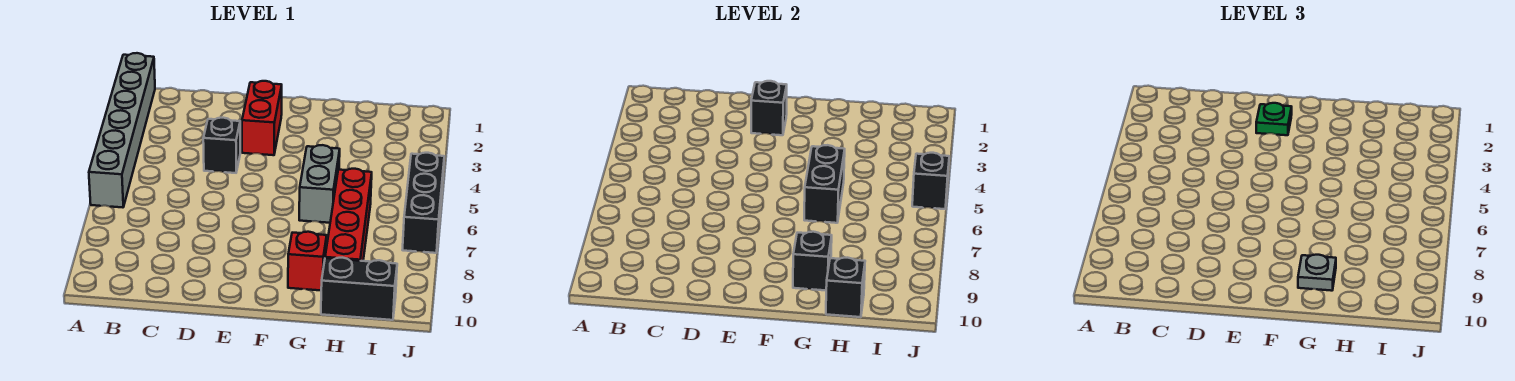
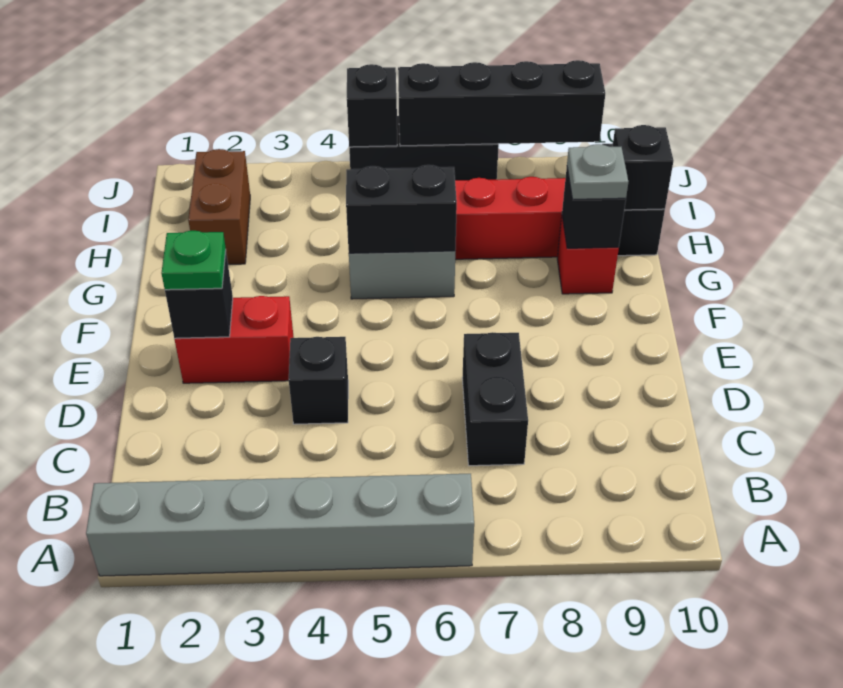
none -> black brick C7:D7 level 1
none -> brown brick H2:I2 level 1
none -> black brick J6:J9 level 2

